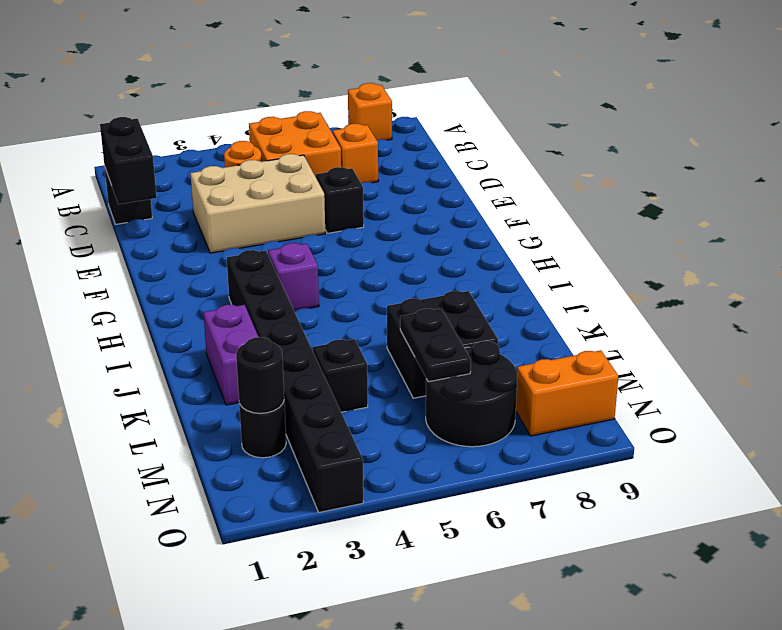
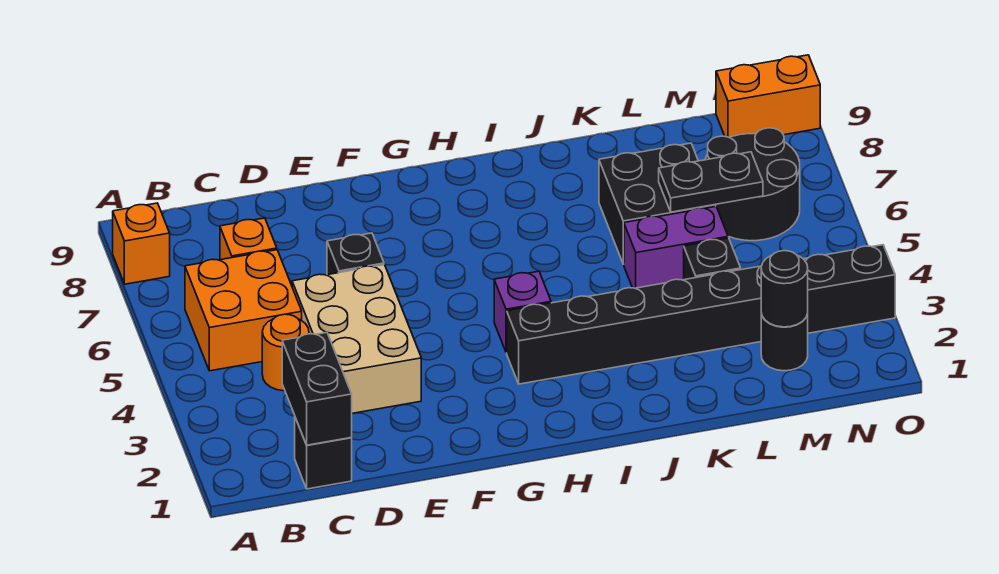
black brick C1:D1 level 2 -> black brick C1:C2 level 2
purple brick J2:K2 level 1 -> purple brick K5:L5 level 1
orange brick N8:N9 level 1 -> orange brick N9:O9 level 1

